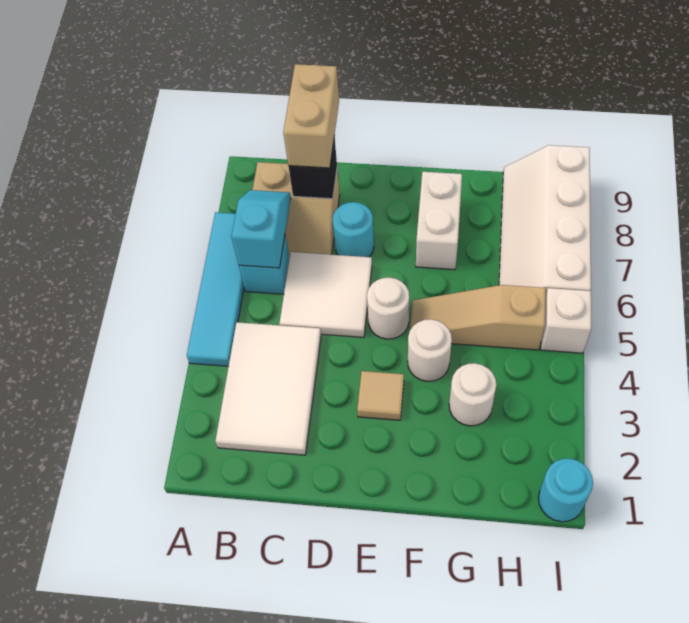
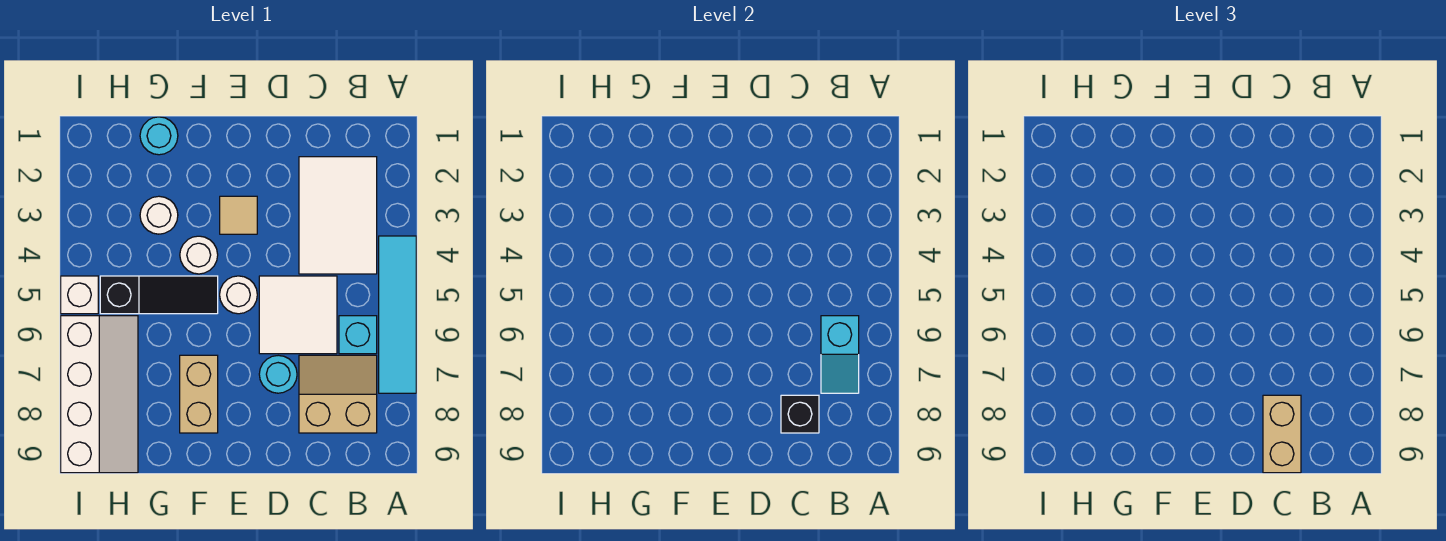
tan slope F5:H5 level 1 top H -> black slope F5:H5 level 1 top H
white brick F7:F8 level 1 -> tan brick F7:F8 level 1
cyan round brick I1 level 1 -> cyan round brick G1 level 1

